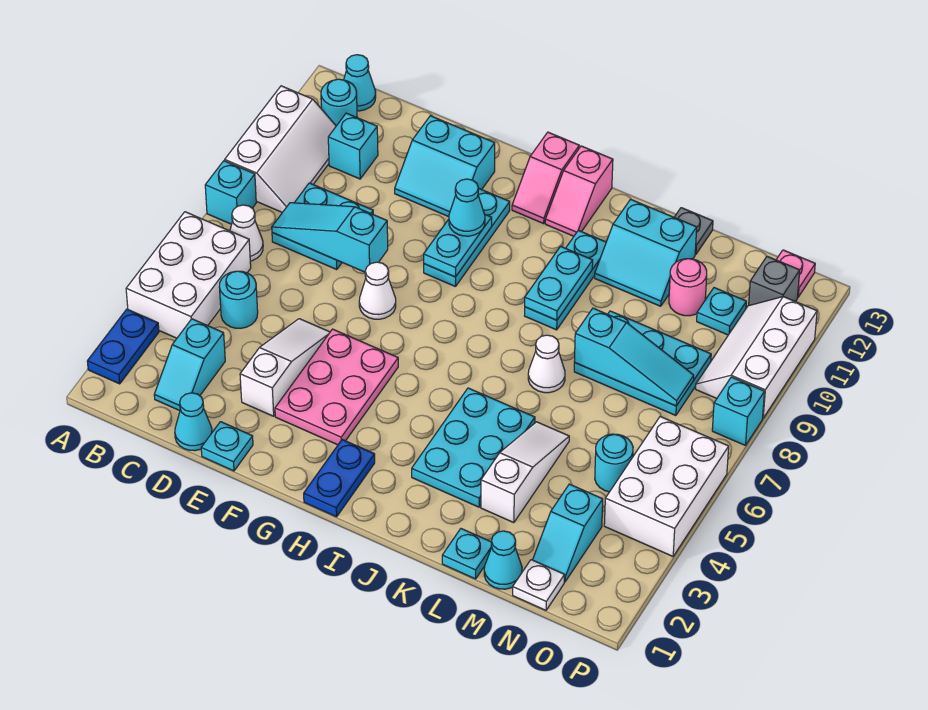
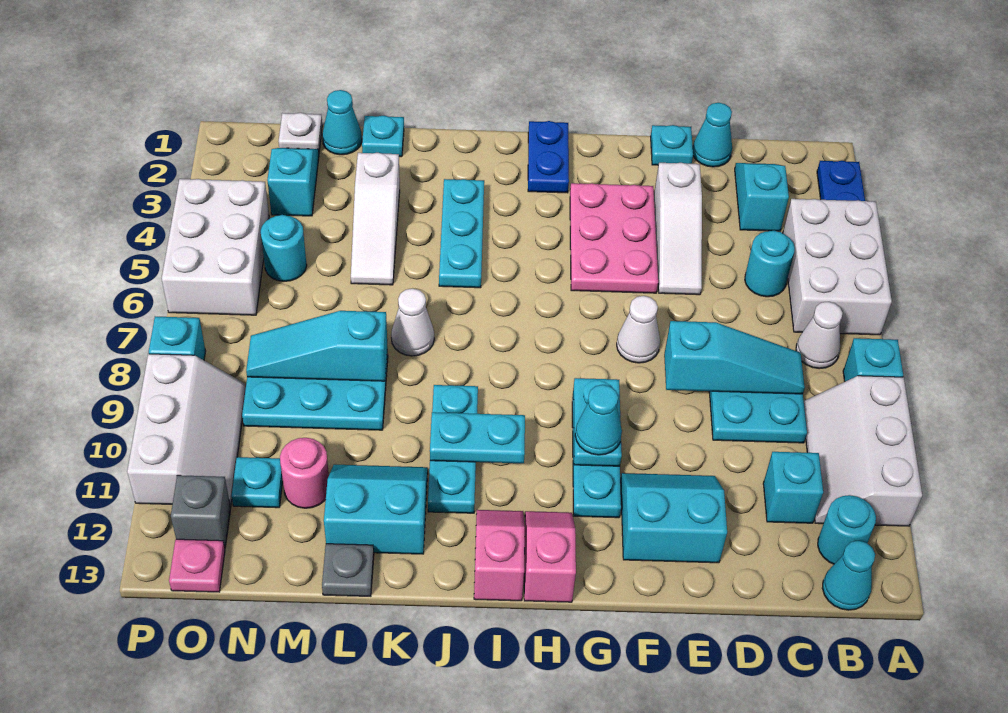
cyan plate J3:K5 level 1 -> cyan plate J3:J5 level 1
cyan plate J9:J10 level 2 -> cyan plate I10:J10 level 2

